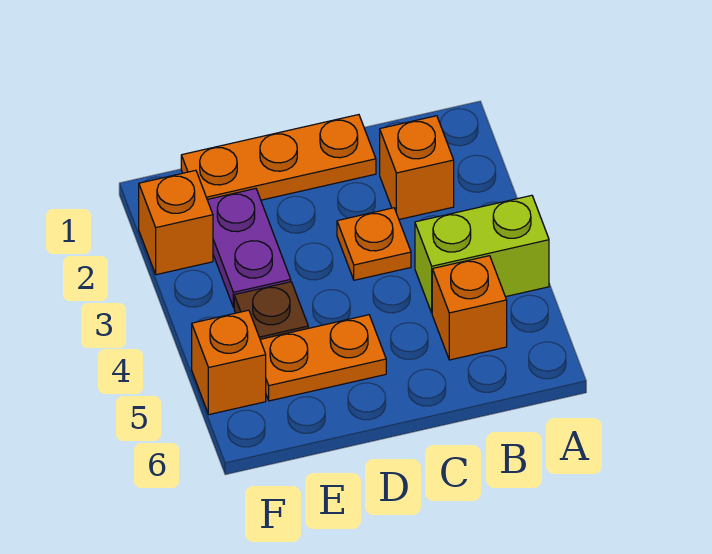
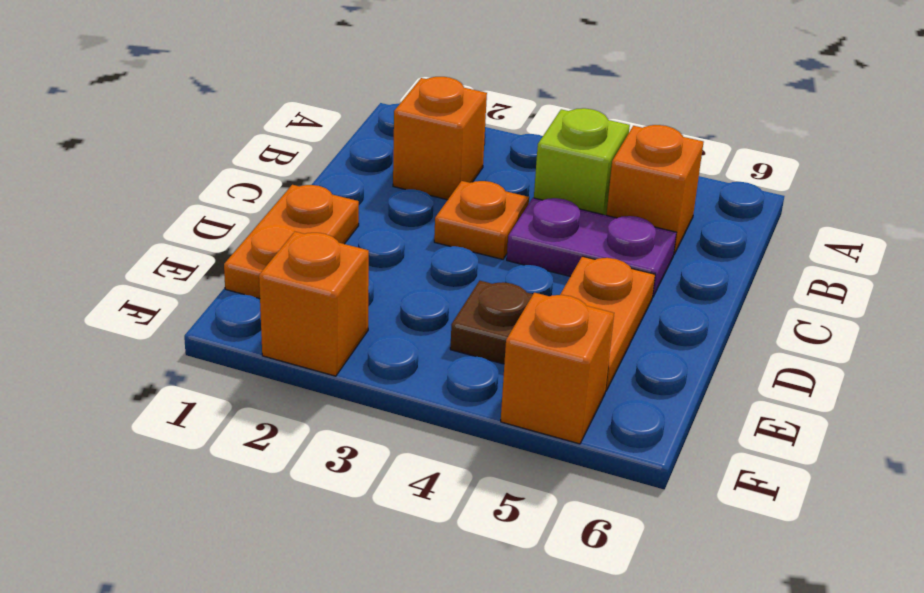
lime brick A4:B4 level 1 -> lime brick B4 level 1
orange plate C1:E1 level 1 -> orange plate D1:E1 level 1
purple plate E2:E3 level 1 -> purple plate C4:C5 level 1

